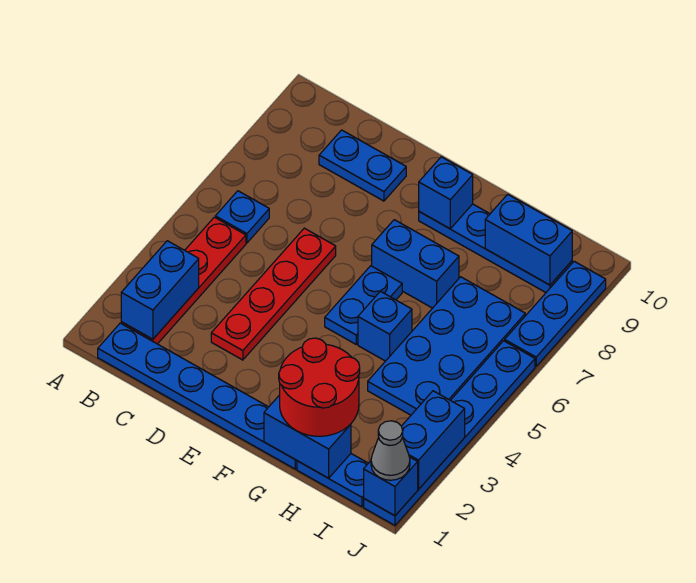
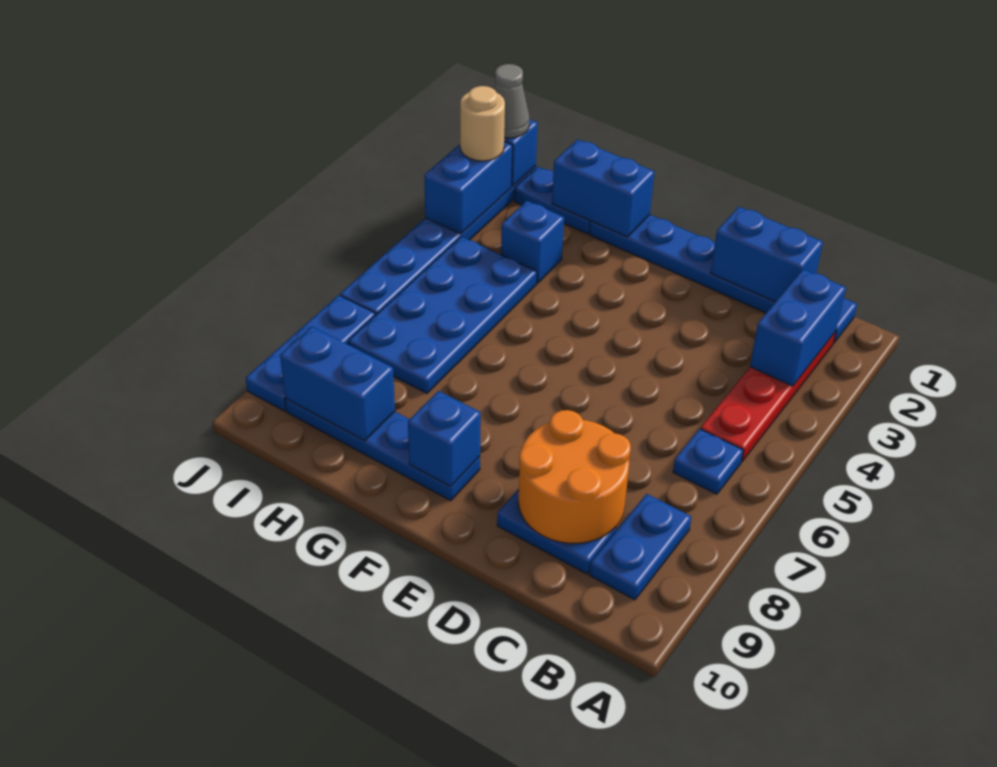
none -> orange round brick C8:D9 level 2
red plate D3:D6 level 1 -> none
blue plate F5:F6 level 1 -> blue plate B8:B9 level 1
blue brick F7:G7 level 1 -> blue brick C1:D1 level 2
red round brick G1:H2 level 3 -> none
blue brick G5 level 1 -> blue brick H3 level 1
none -> tan round brick J2 level 3

